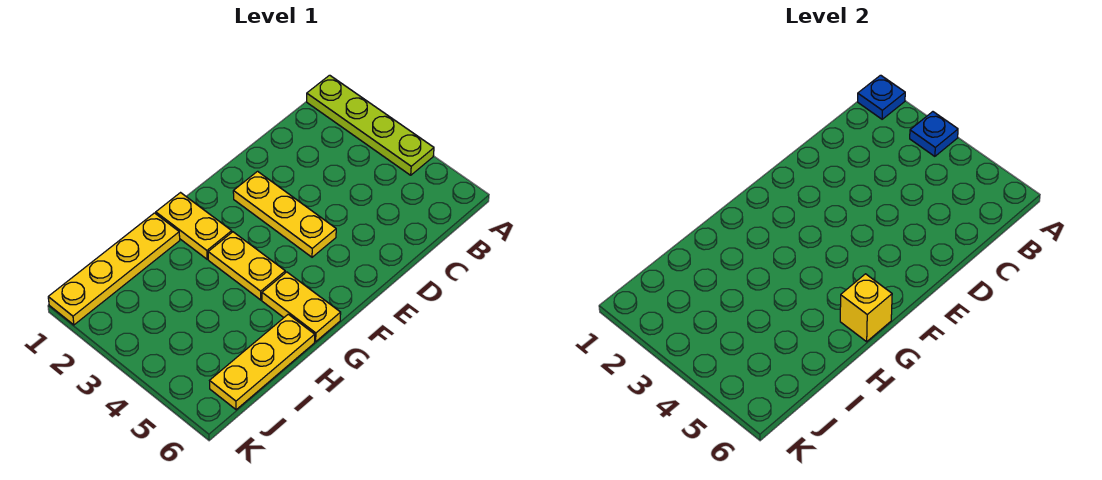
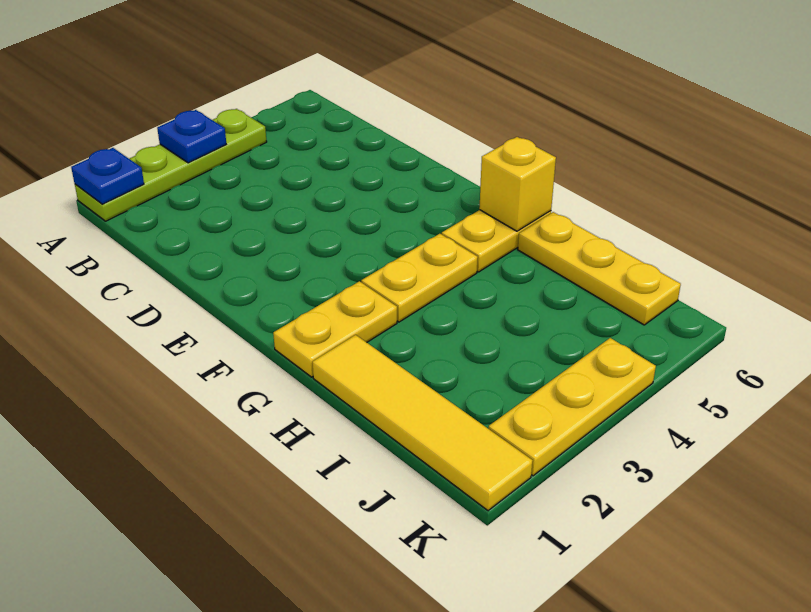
yellow plate E2:E4 level 1 -> yellow plate K2:K4 level 1
yellow plate H1:K1 level 1 -> yellow tile H1:K1 level 1

